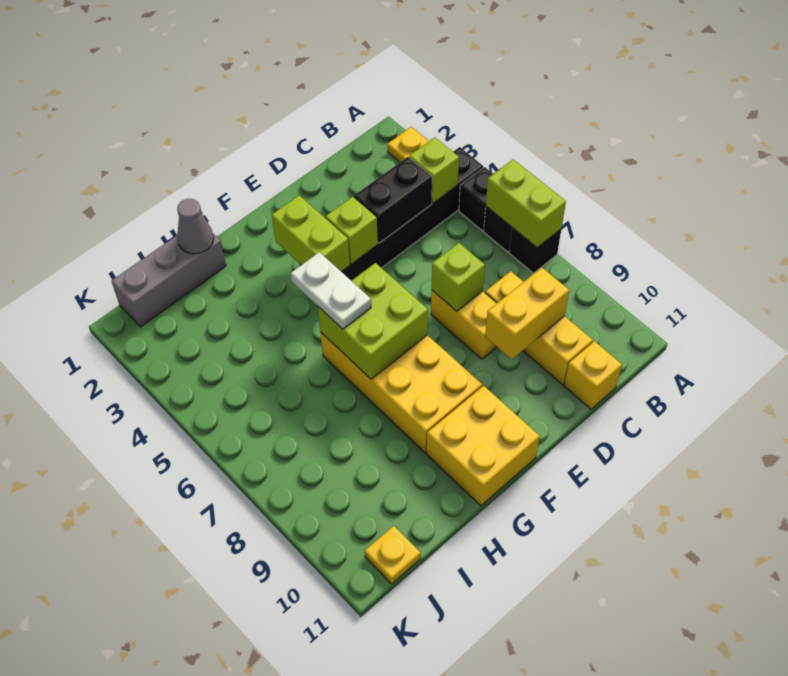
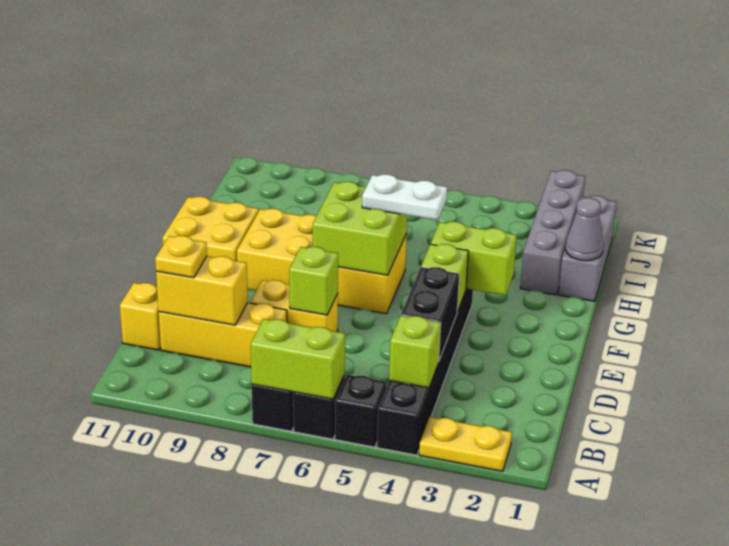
yellow brick C9:D9 level 2 -> yellow brick C9:C10 level 2
none -> grey brick H2:K2 level 1
yellow plate J11 level 1 -> yellow plate C10 level 3

